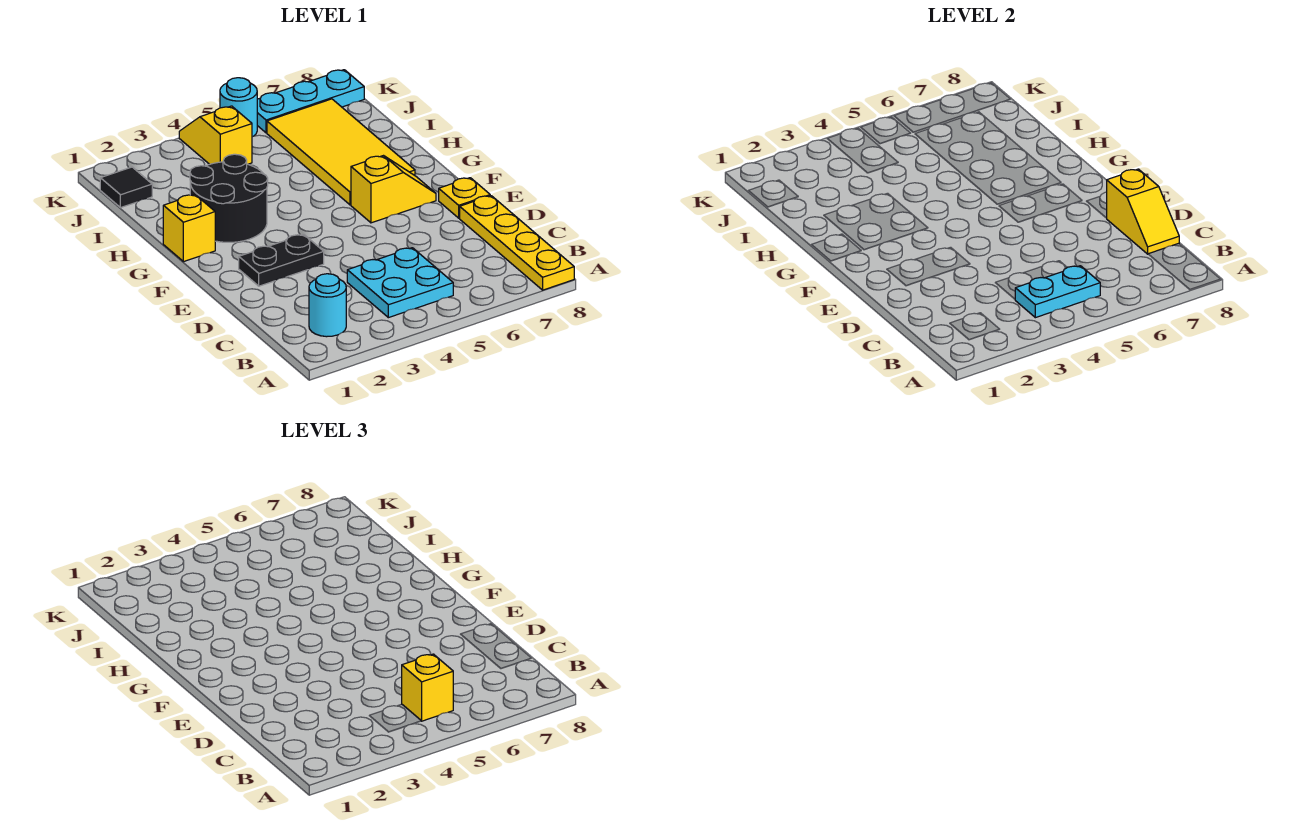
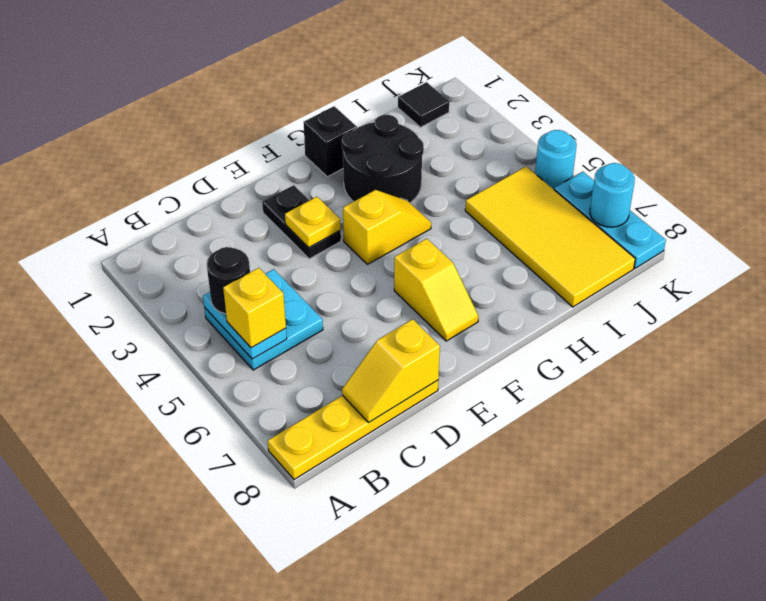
cyan round brick B2 level 1 -> cyan round brick K7 level 2
none -> black round brick B4 level 3
yellow plate E8 level 1 -> yellow plate E3 level 2
yellow brick G1 level 1 -> black brick G1 level 1
yellow tile G6:J7 level 1 -> yellow tile I5:J8 level 1
yellow slope J4:K4 level 1 top J -> yellow slope F4:G4 level 1 top F

